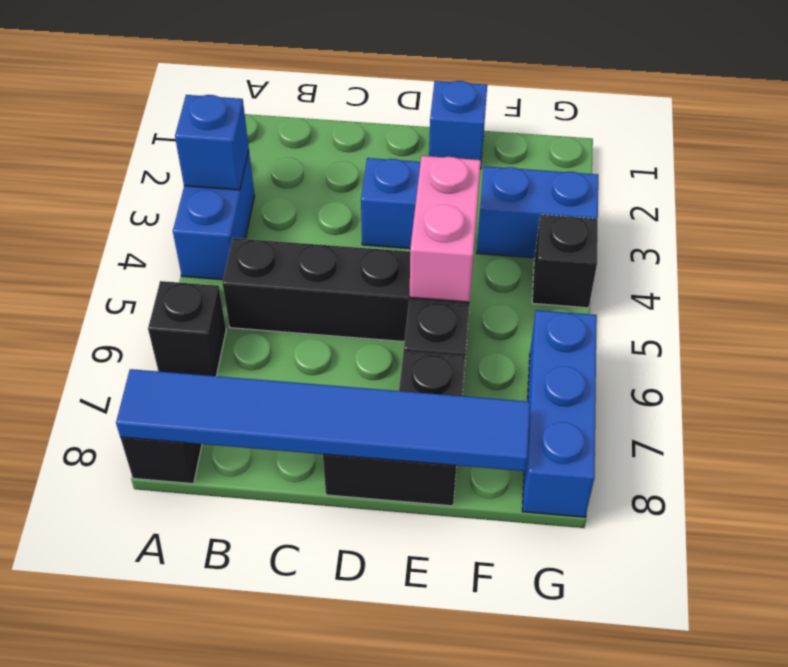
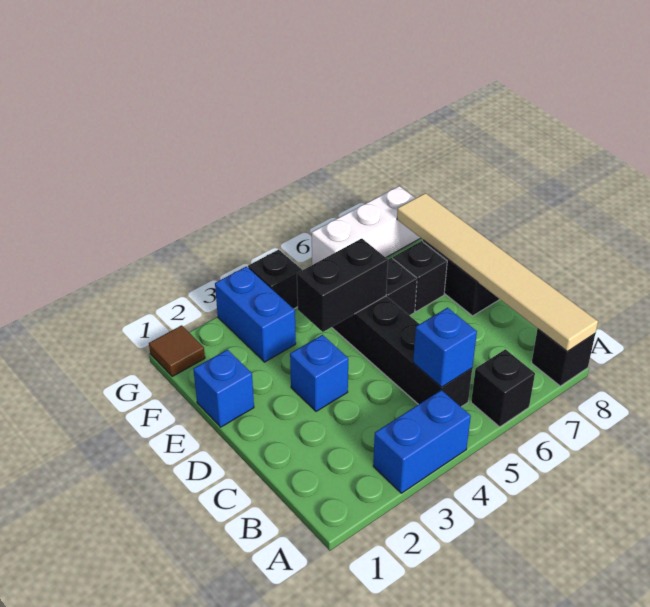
blue brick A3 level 2 -> blue brick B5 level 2
blue tile A8:F8 level 2 -> tan tile A8:F8 level 2
pink brick E4:E5 level 2 -> black brick E4:E5 level 2
none -> brown tile G1 level 1
blue brick G6:G8 level 1 -> white brick G6:G8 level 1

